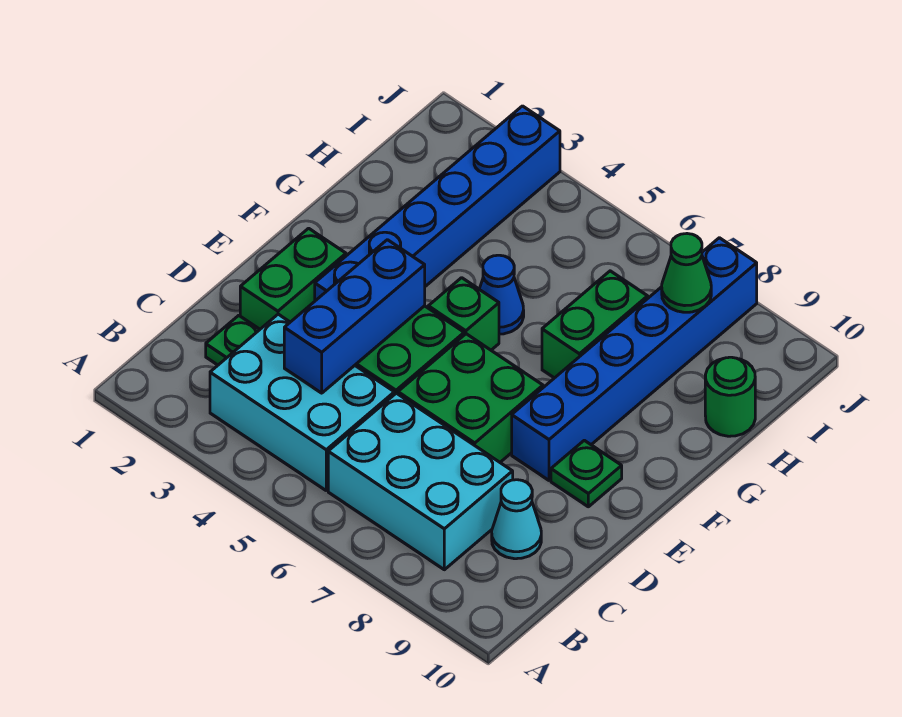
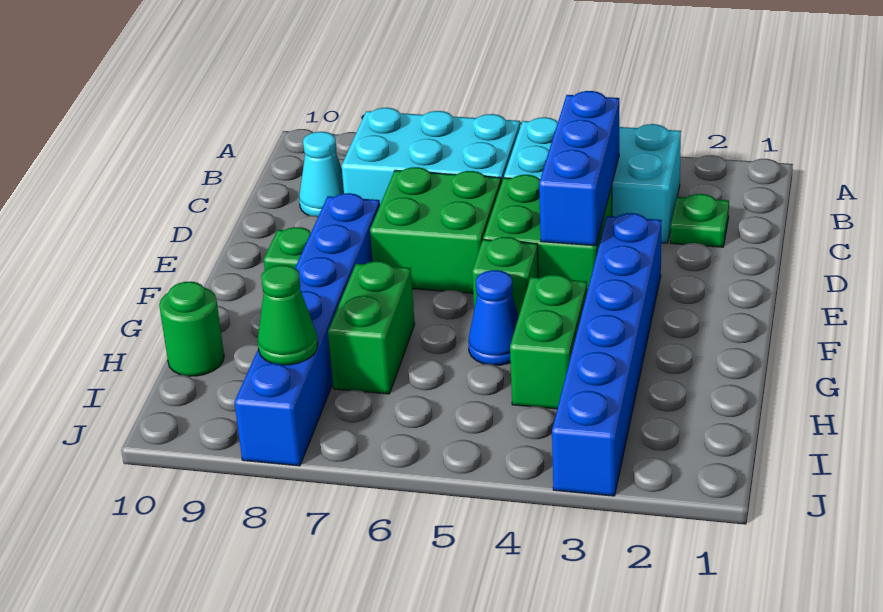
green brick D2:E2 level 1 -> green brick G4:H4 level 1

